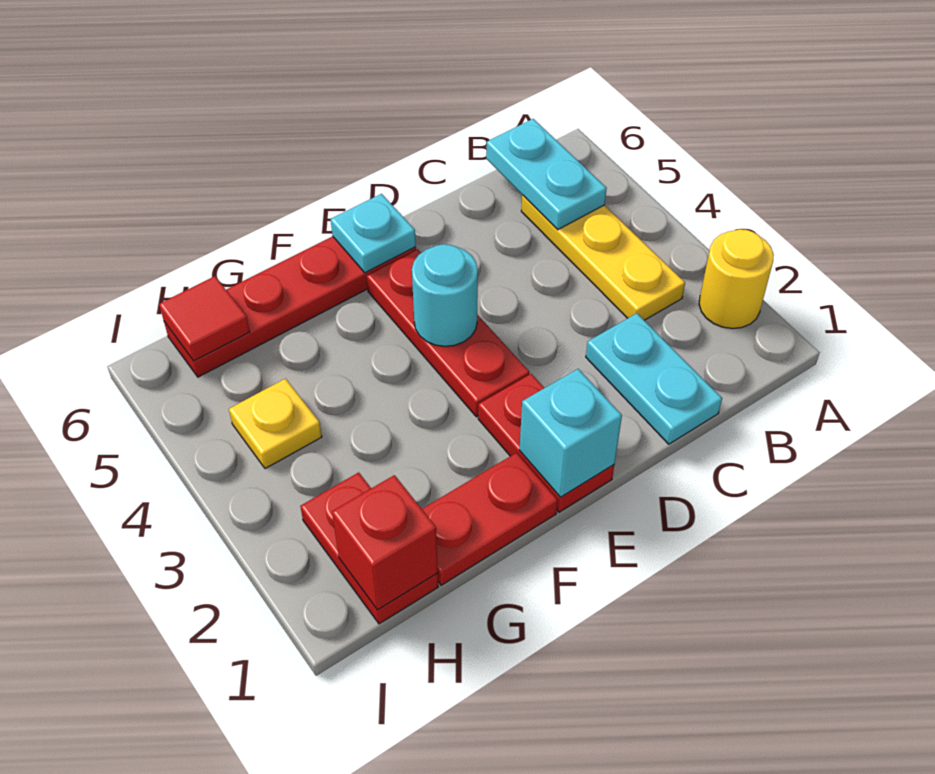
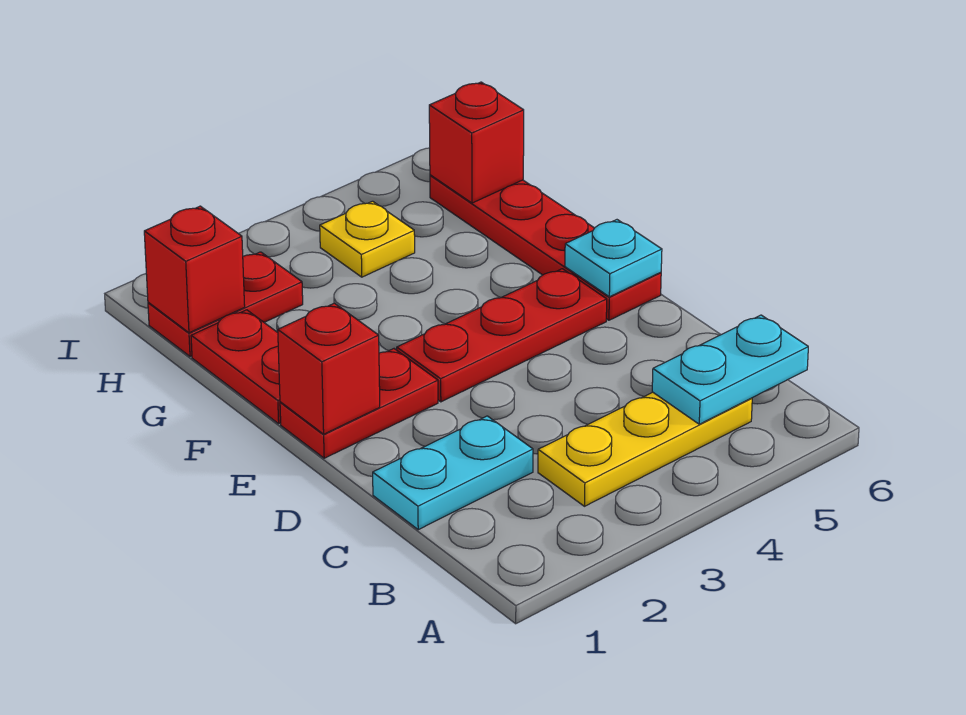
yellow round brick A2 level 1 -> none
cyan brick E1 level 2 -> red brick E1 level 2
cyan round brick E4 level 2 -> none
red tile H6 level 2 -> red brick H6 level 2

